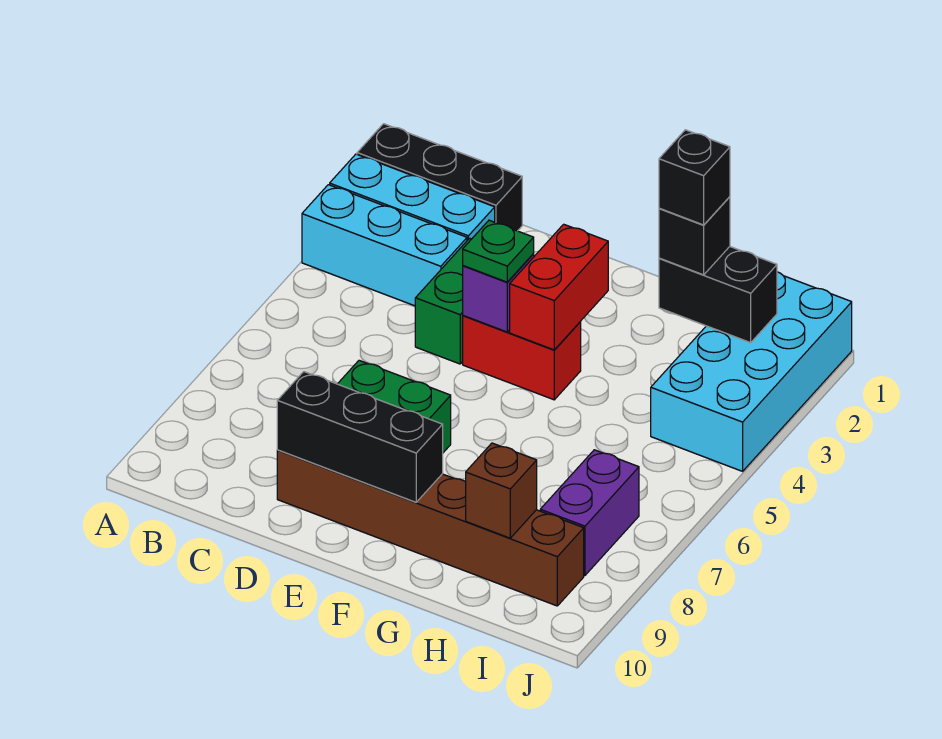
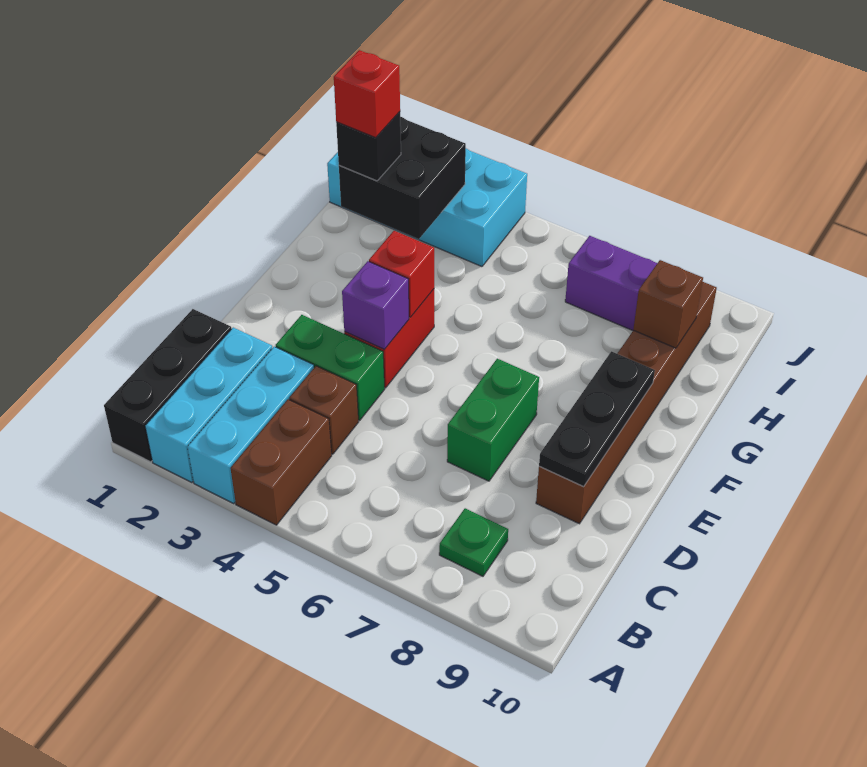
none -> brown brick A4:B4 level 1
none -> brown brick C4 level 1
black brick D9:F9 level 2 -> black plate D9:F9 level 2
green plate E4 level 3 -> green plate B8 level 1
red brick F3:F4 level 2 -> red brick F4 level 2
black brick H2:I2 level 2 -> black brick H2:I3 level 2
black brick H2 level 4 -> red brick H2 level 4

